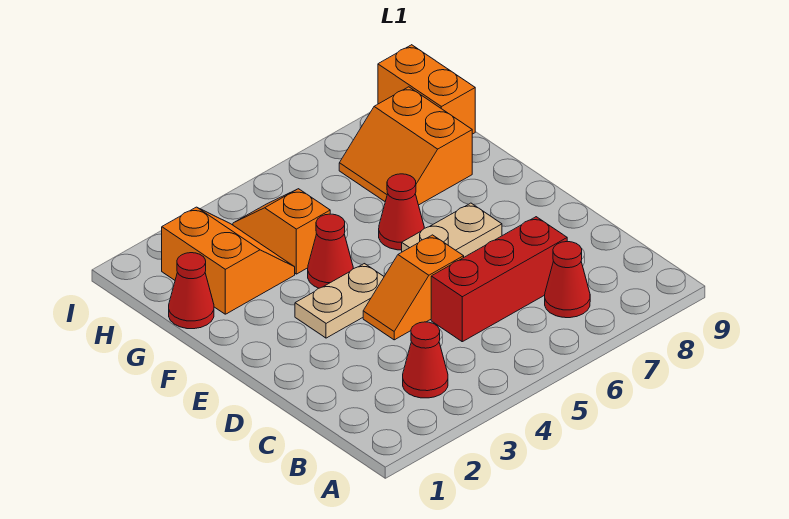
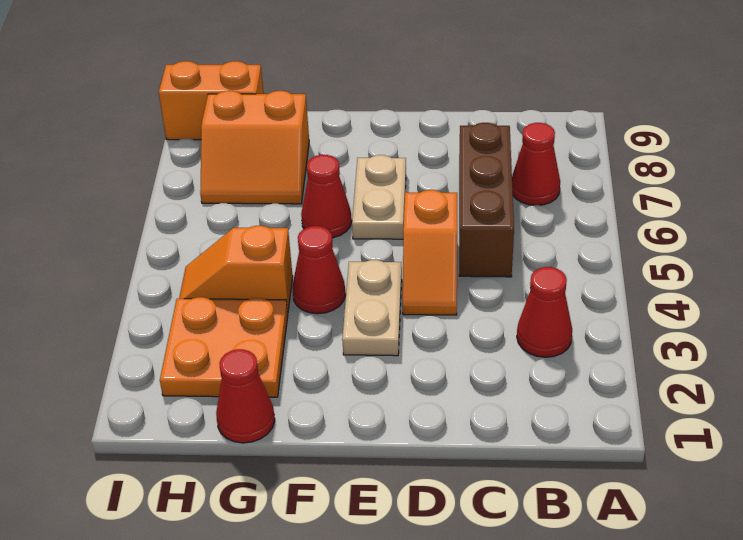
red brick C5:C7 level 1 -> brown brick C5:C7 level 1
orange slope G2:H3 level 1 top 2 -> orange plate G2:H3 level 1

